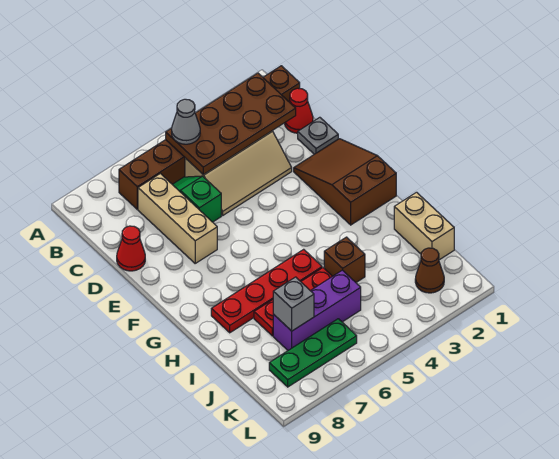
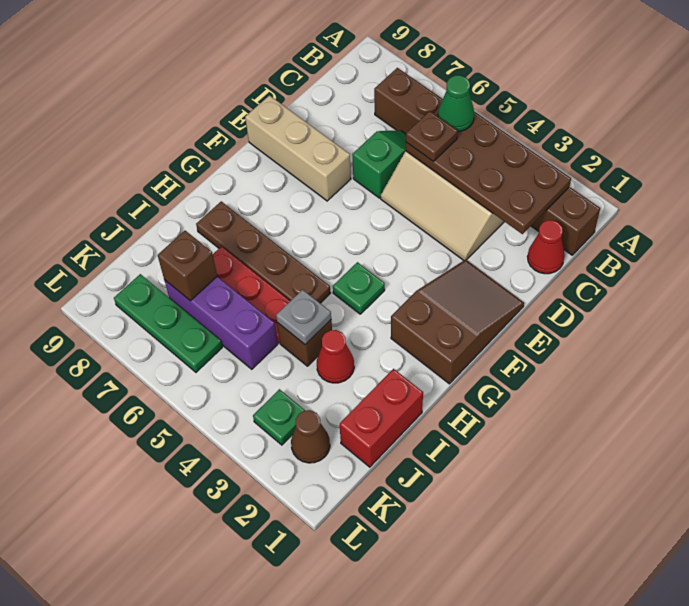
grey cone B5 level 3 -> green cone B5 level 3
none -> brown plate C5 level 3
tan brick C7:E7 level 1 -> tan brick E7:E9 level 1
grey plate D1 level 1 -> grey plate I4 level 2
red cone D9 level 1 -> red cone I3 level 1
none -> green plate G4 level 1
red plate H5:H8 level 1 -> brown plate H5:H8 level 1
tan brick I1:J1 level 1 -> red brick I1:J1 level 1
grey brick J7 level 2 -> brown brick J7 level 2
none -> green plate K3 level 1

